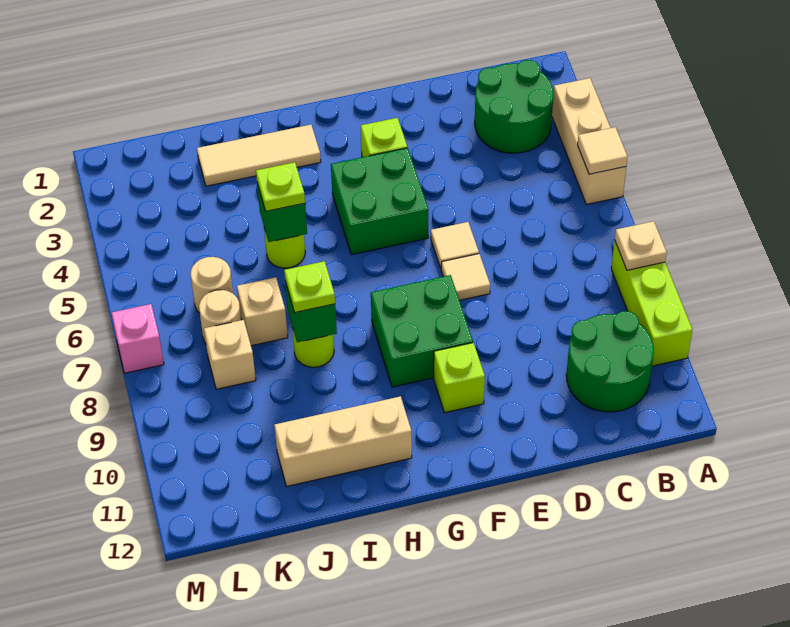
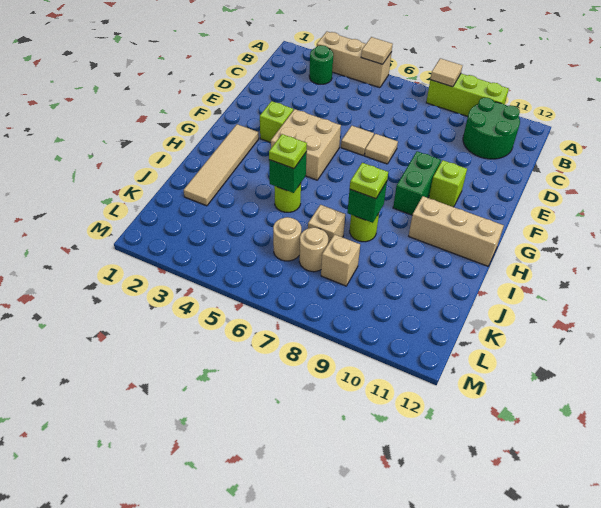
tan plate A8 level 2 -> tan tile A8 level 2
green round brick B2:C3 level 1 -> green round brick B3 level 1
green brick F4:G5 level 1 -> tan brick F4:G5 level 1
green brick F8:G9 level 1 -> green brick F9:G9 level 1
tan tile H2:J2 level 1 -> tan tile G2:J2 level 1
tan brick H11:J11 level 1 -> tan brick H10:H12 level 1
pink brick M7 level 1 -> none

